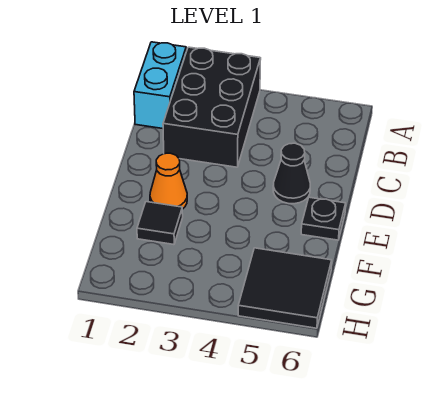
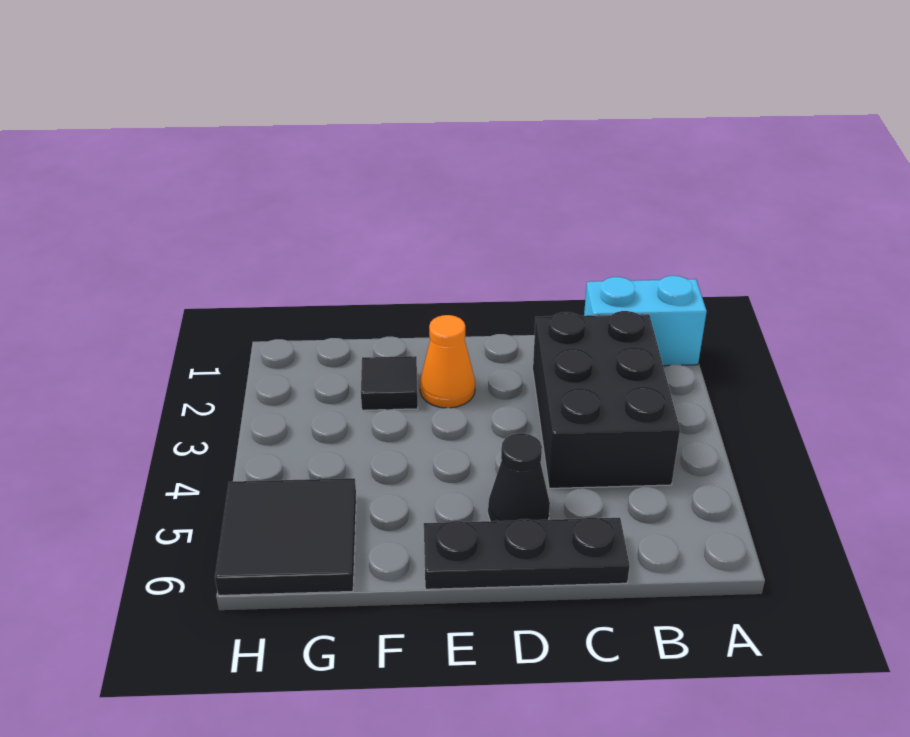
black brick A2:C3 level 1 -> black brick B2:C4 level 1
black plate E6 level 1 -> black plate C6:E6 level 1

